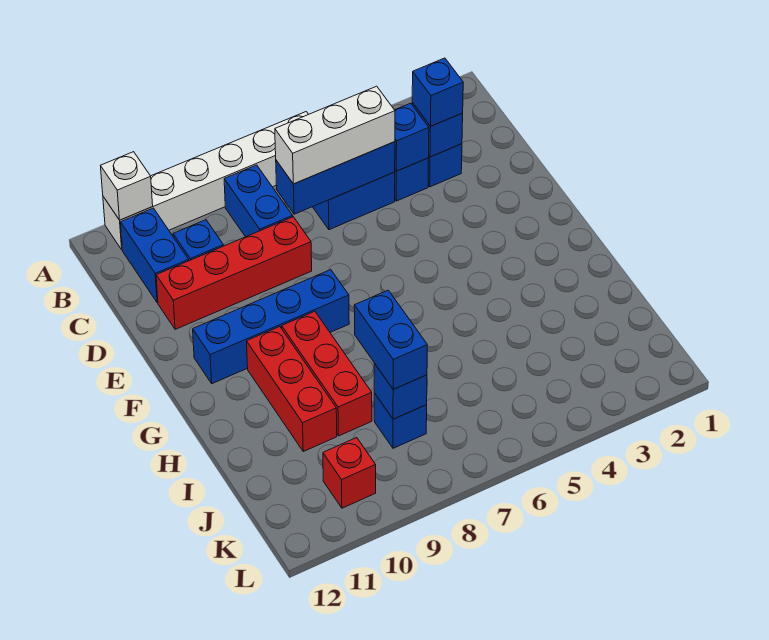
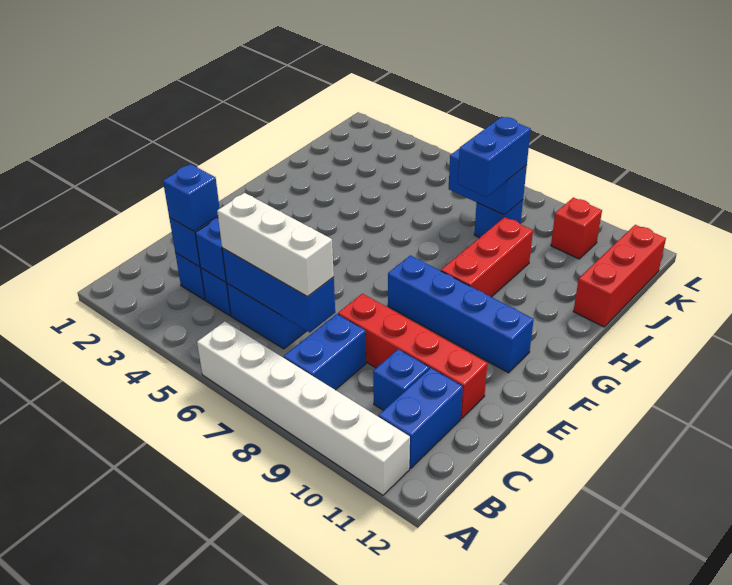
white brick A11 level 2 -> none
red brick G10:I10 level 1 -> red brick I12:K12 level 1
blue brick J8 level 2 -> blue brick J7:J8 level 2

